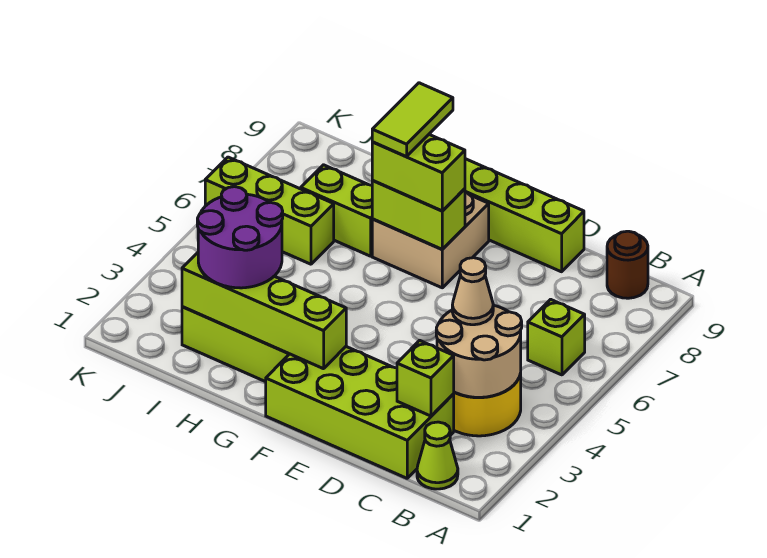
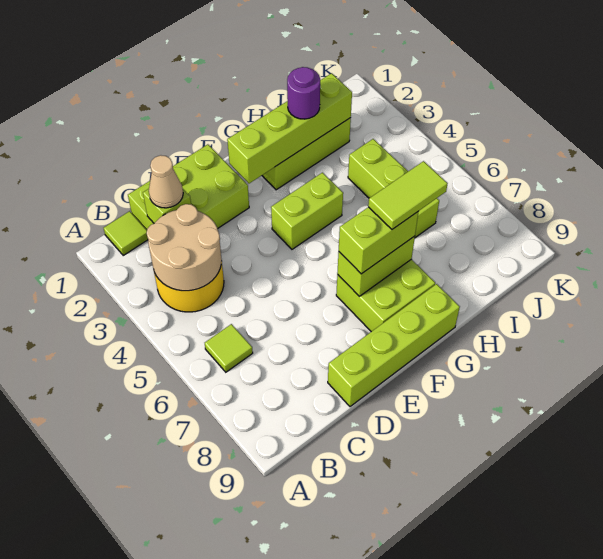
lime cone B1 level 1 -> lime tile B1 level 1
lime brick B6 level 1 -> lime tile B6 level 1
brown round brick B9 level 1 -> none
lime brick C1:F2 level 1 -> lime brick C1:E2 level 1
tan cone C4 level 3 -> tan cone C2 level 3
tan brick F7:G8 level 1 -> lime brick F7:G8 level 1
lime tile G7:G8 level 4 -> lime tile G7:H7 level 4
purple round brick H2:I3 level 3 -> purple round brick H2 level 3
lime brick H7:I7 level 1 -> lime brick F4:G4 level 1
lime brick I6:K6 level 1 -> lime brick I4:I6 level 1

